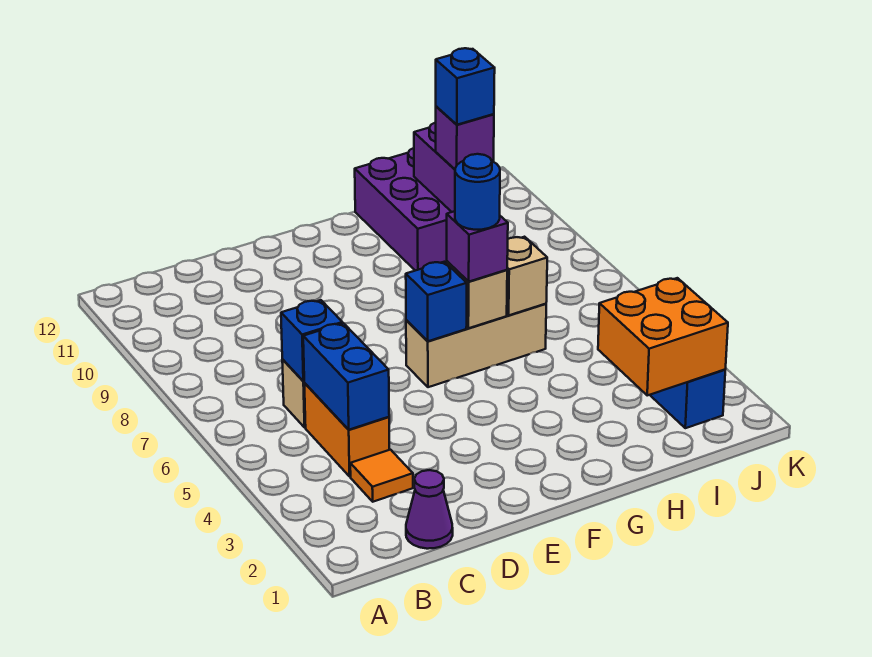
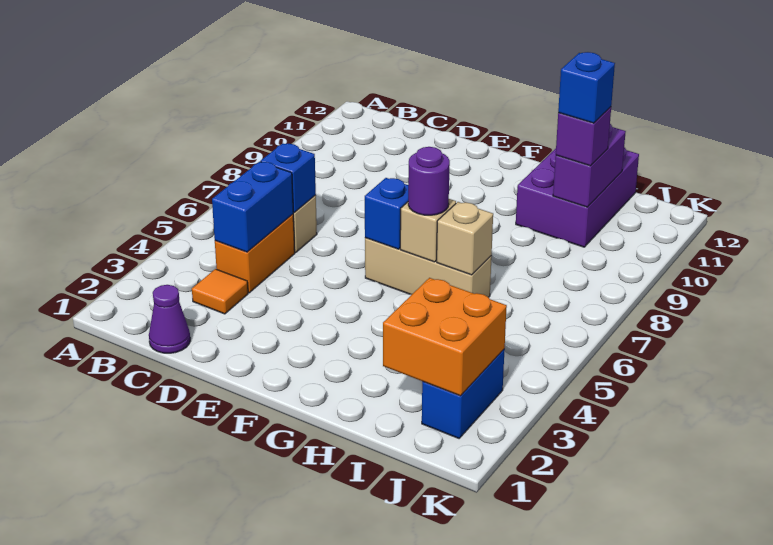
purple brick G6 level 3 -> purple round brick G6 level 3
blue round brick G6 level 4 -> none

